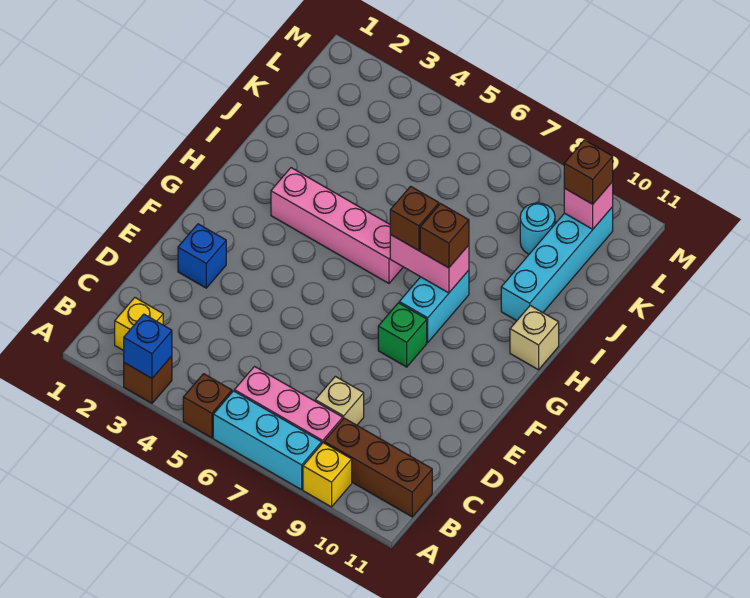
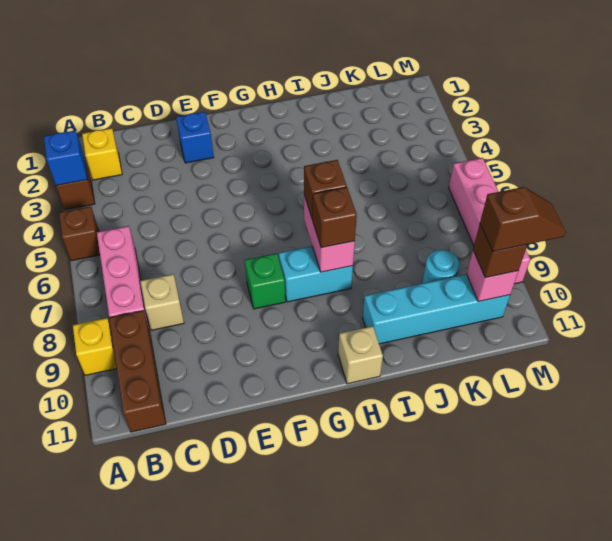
cyan brick A6:A8 level 1 -> none
pink brick H3:H6 level 1 -> pink brick M6:M9 level 1
none -> brown slope L10:M10 level 4 top L

